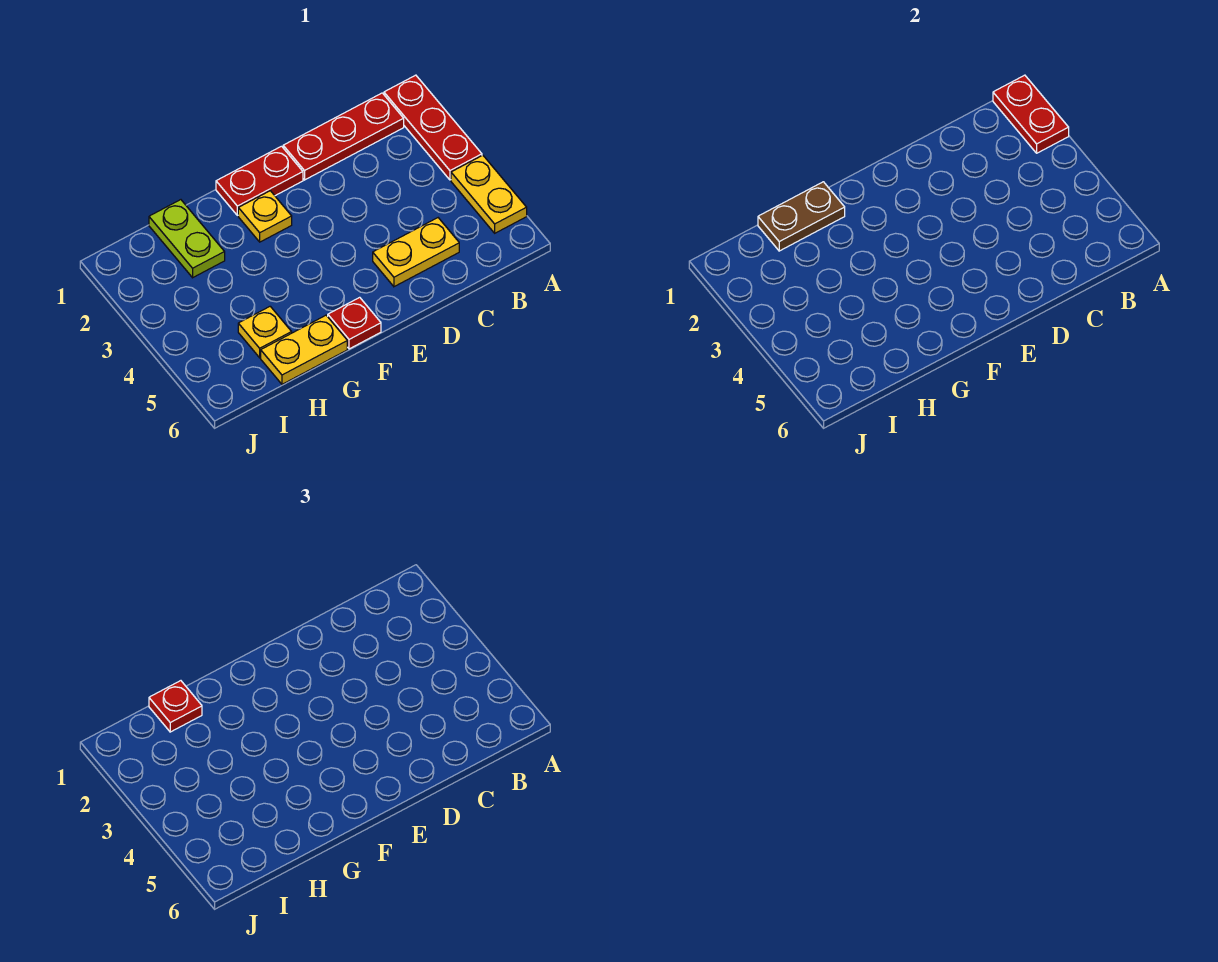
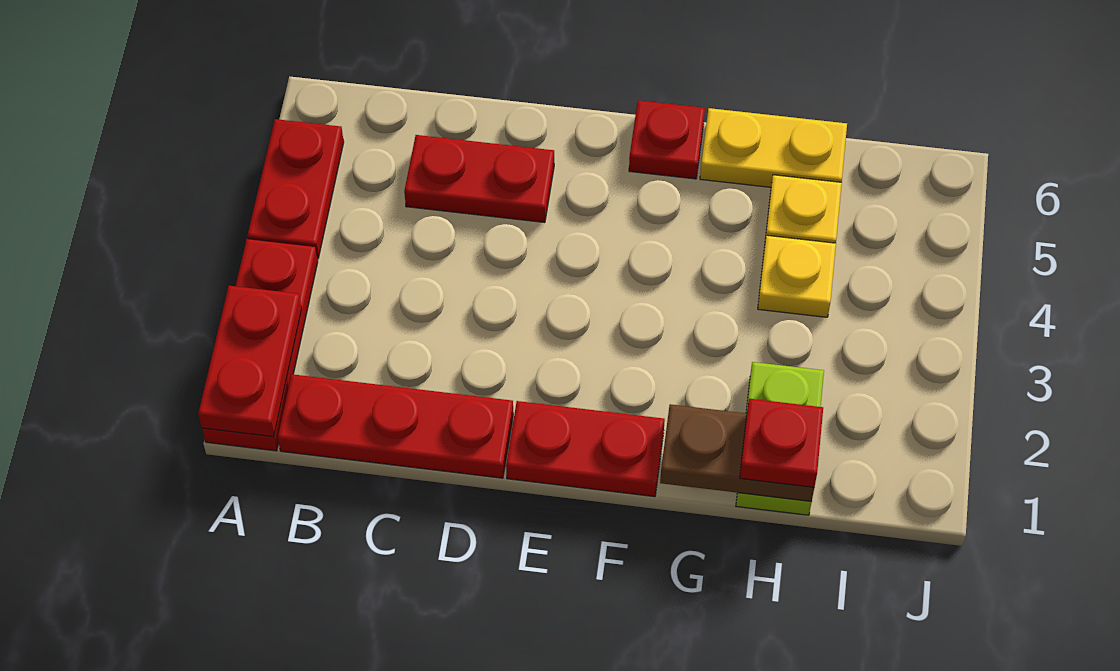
yellow plate A4:A5 level 1 -> red plate A4:A5 level 1
yellow plate C5:D5 level 1 -> red plate C5:D5 level 1
yellow plate F2 level 1 -> yellow plate H4 level 1

